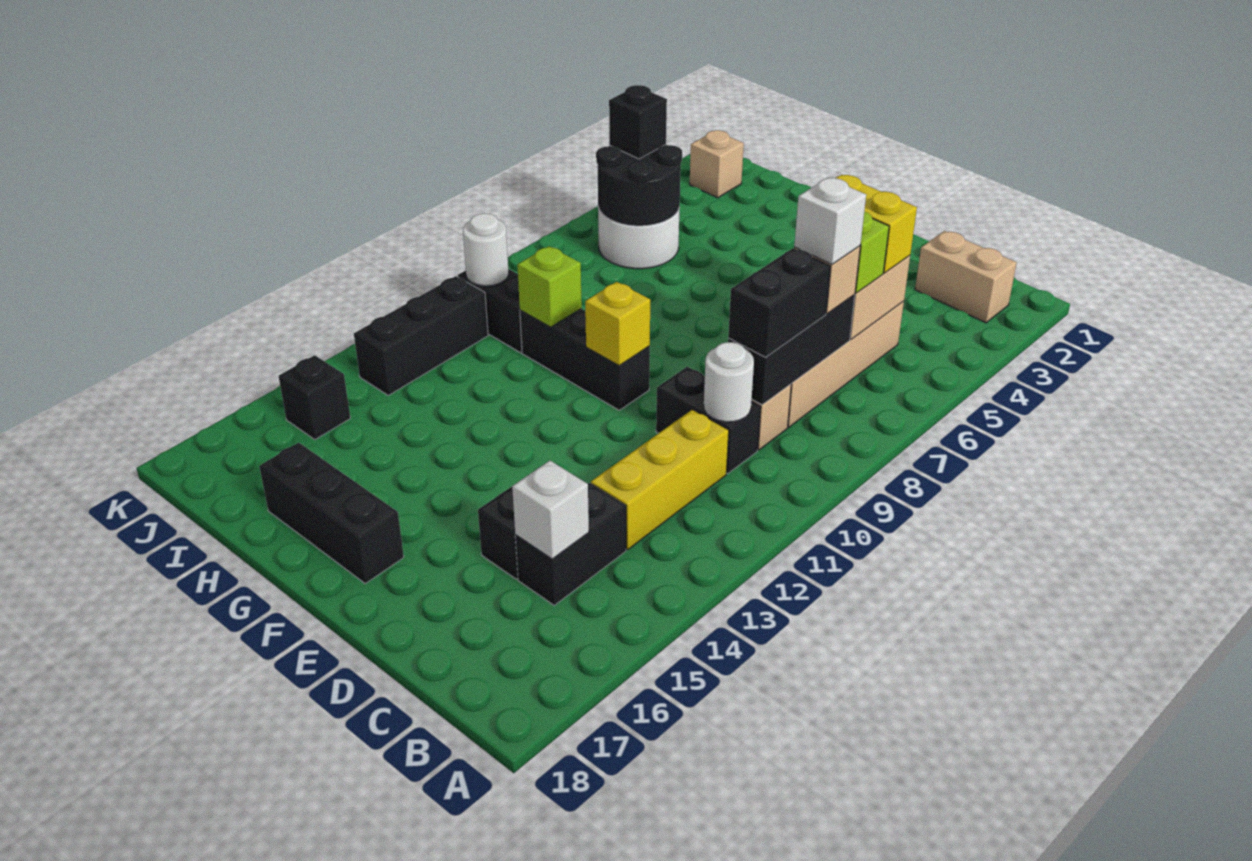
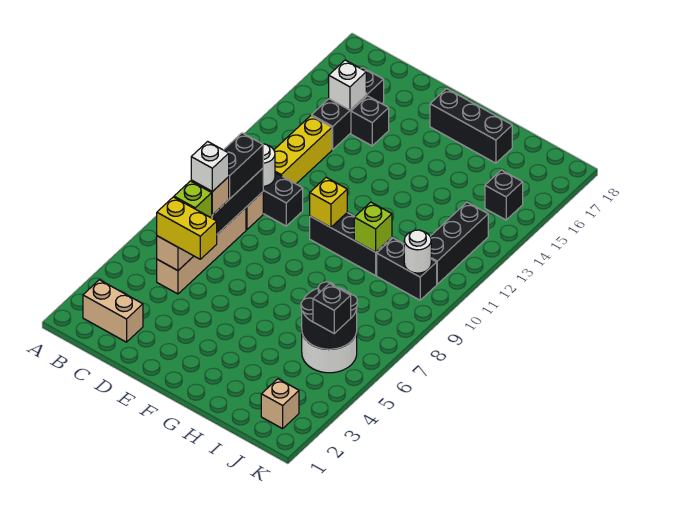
black brick C14:C15 level 1 -> black brick C14:C16 level 1

